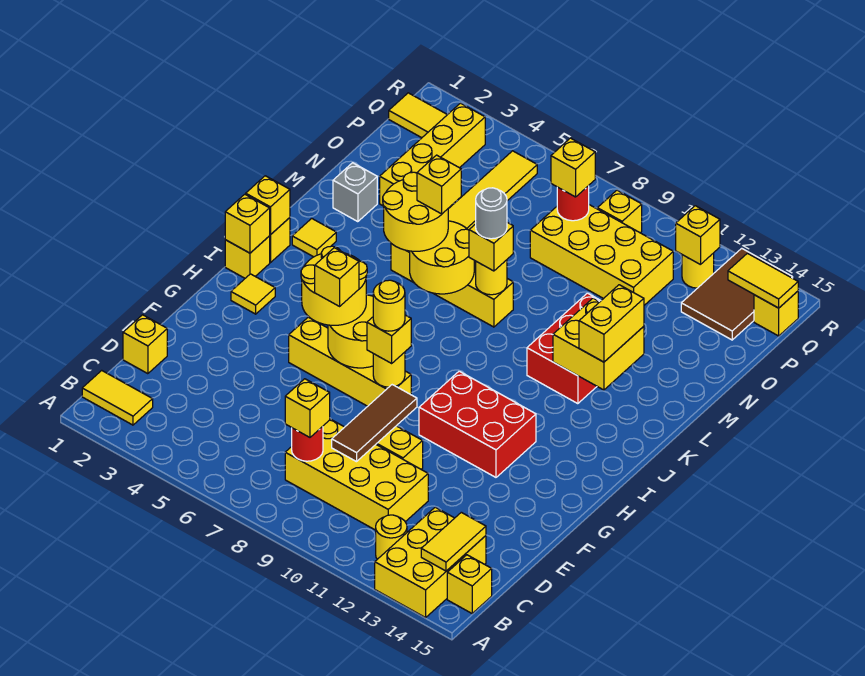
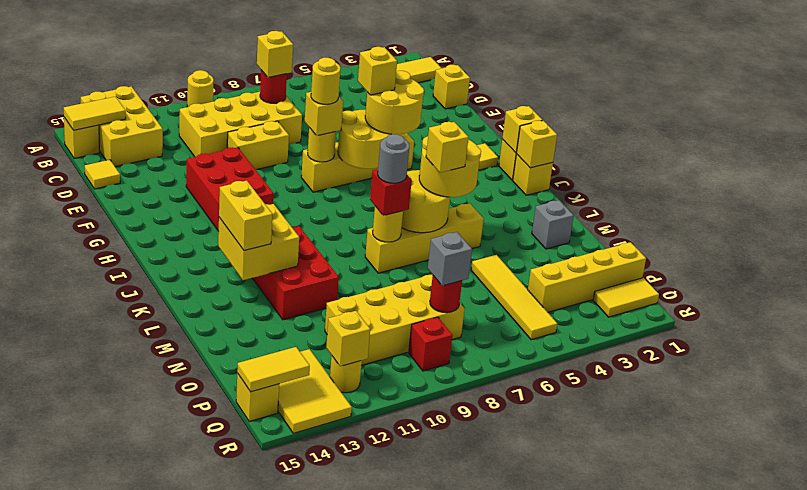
yellow round brick B12 level 1 -> yellow round brick A10 level 1
yellow tile B14:C14 level 2 -> yellow tile B14:B15 level 2
brown tile D9:F9 level 2 -> none
red brick G10:H12 level 1 -> red brick F11:H12 level 1
yellow tile K2 level 1 -> yellow tile D15 level 1
yellow brick L8 level 3 -> red brick L8 level 3
yellow brick N3:Q3 level 1 -> yellow brick P1:P4 level 1
yellow brick P8 level 3 -> grey brick P8 level 3
brown tile P13:R14 level 1 -> yellow tile P13:R14 level 1
yellow brick Q9 level 1 -> red brick Q9 level 1

